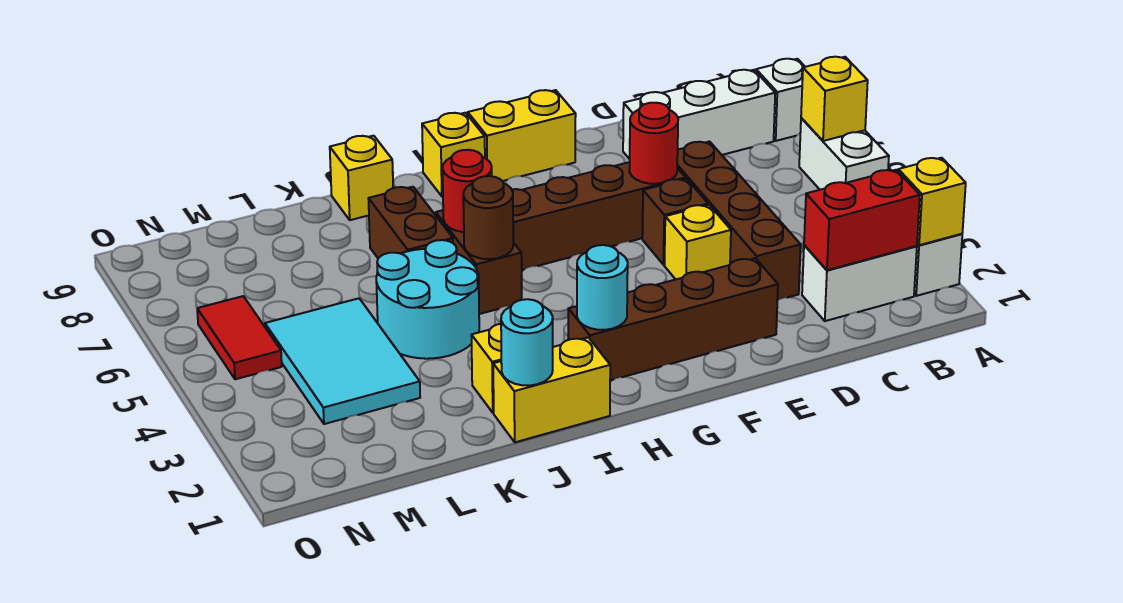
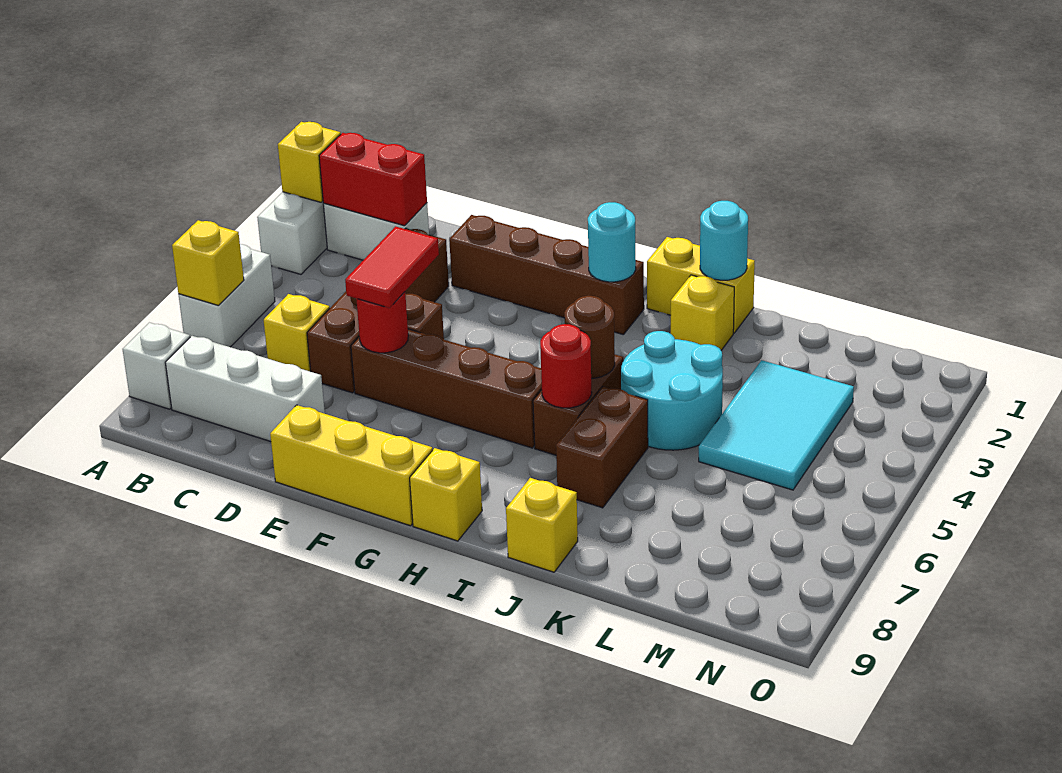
yellow brick E4 level 1 -> yellow brick C6 level 1
yellow brick F9:G9 level 1 -> yellow brick E9:G9 level 1
red tile N5:N6 level 1 -> red tile E5:E6 level 3

